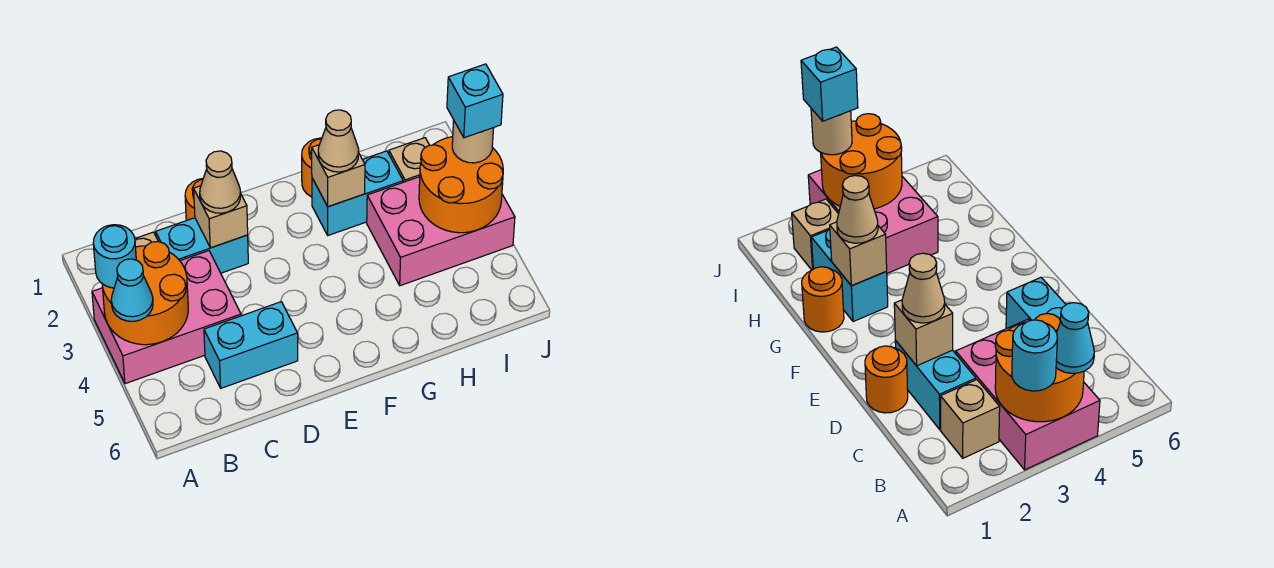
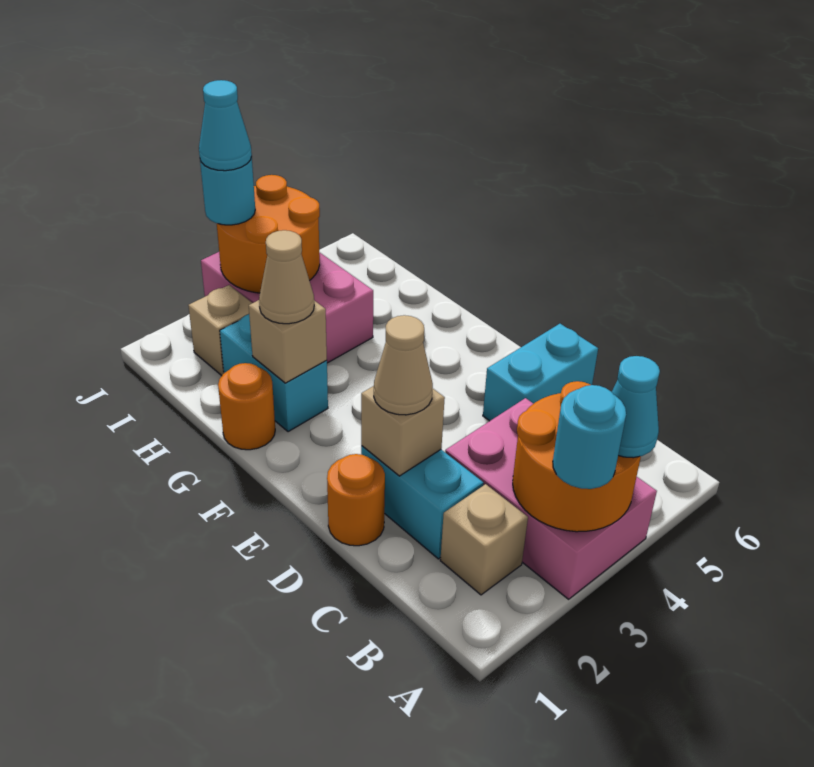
cyan brick C5:D5 level 1 -> cyan brick D5:D6 level 1
tan round brick J3 level 3 -> cyan round brick J3 level 3
cyan brick J3 level 4 -> cyan cone J3 level 4

